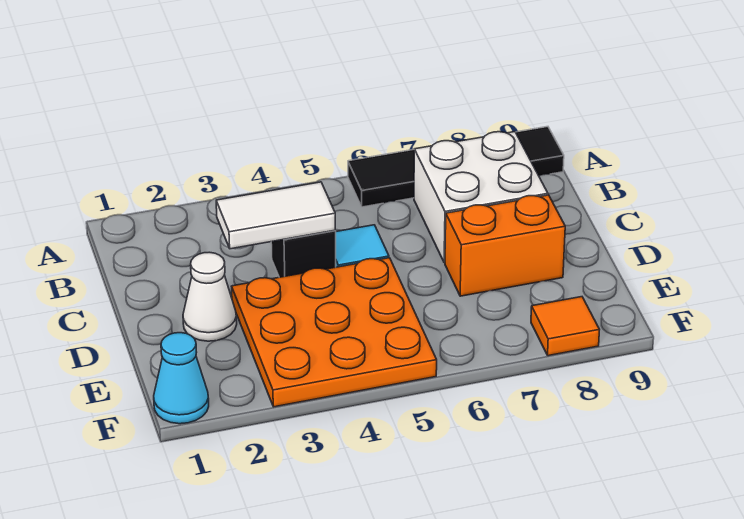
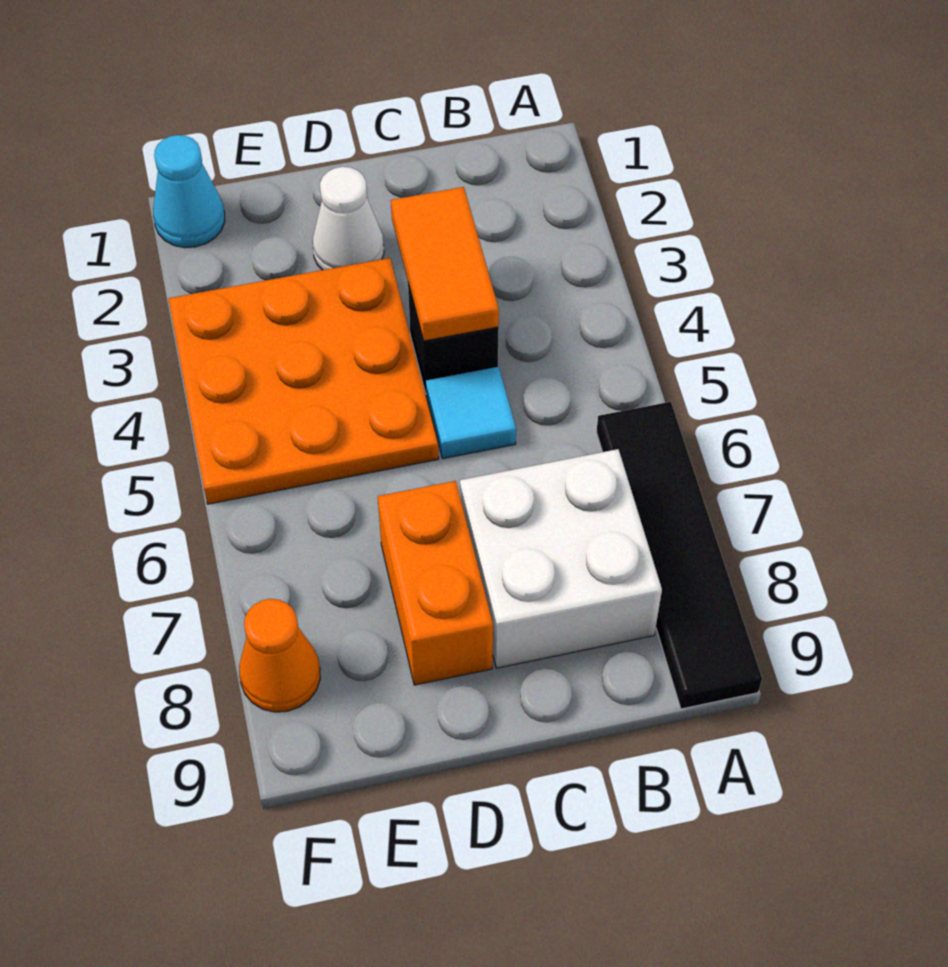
white tile C3:C4 level 2 -> orange tile C3:C4 level 2
orange tile F8 level 1 -> orange cone F8 level 1

